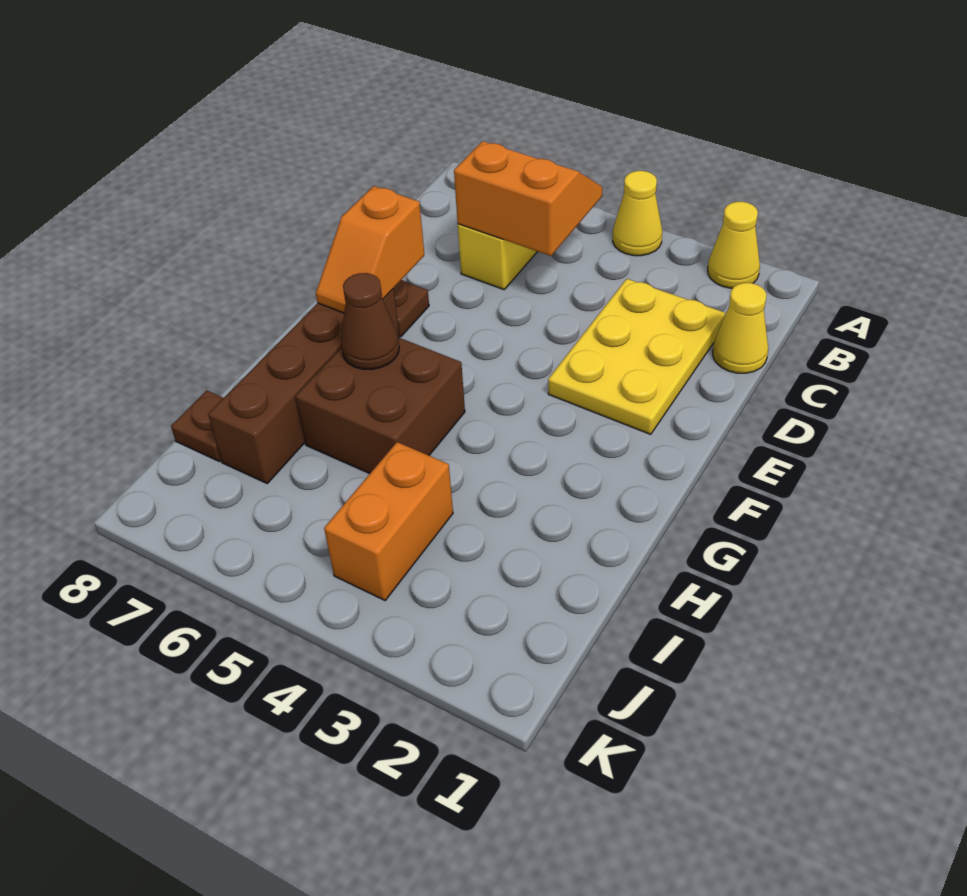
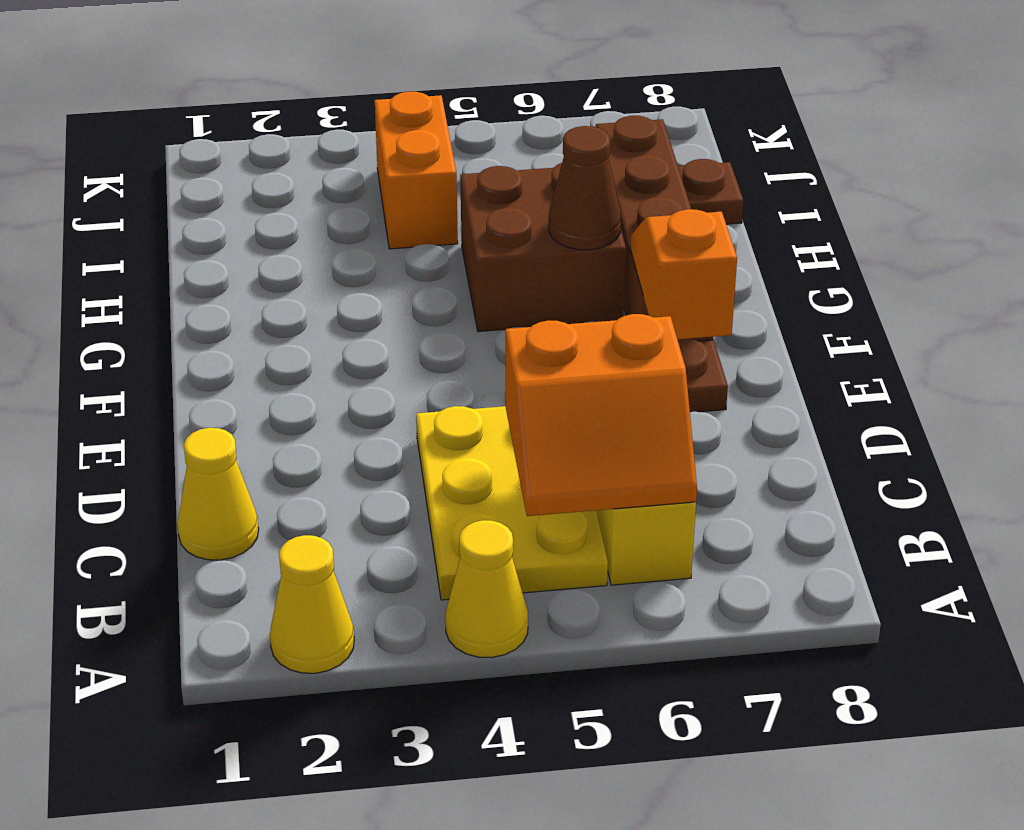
yellow plate C2:E3 level 1 -> yellow plate B4:D5 level 1

